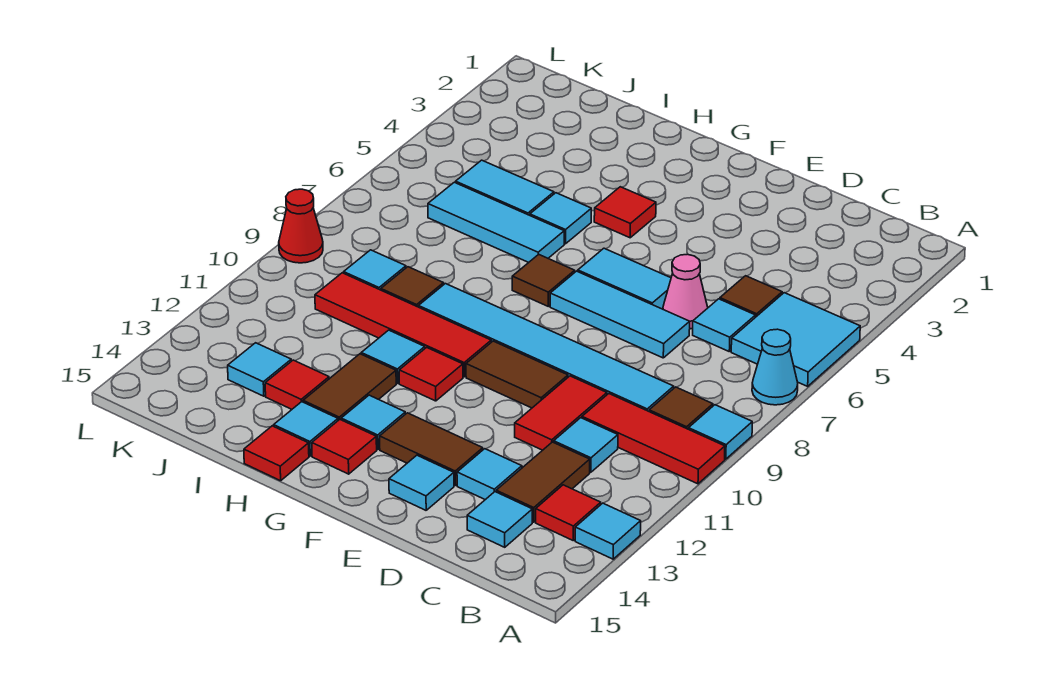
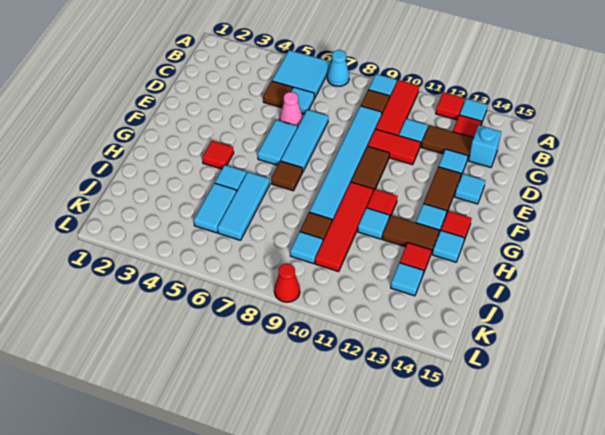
cyan tile C14 level 1 -> cyan brick C14 level 1
red tile H15 level 1 -> red tile A12 level 1

